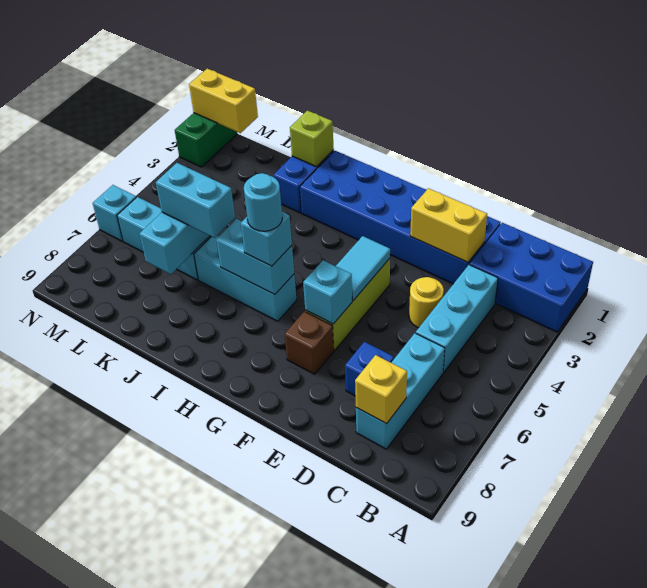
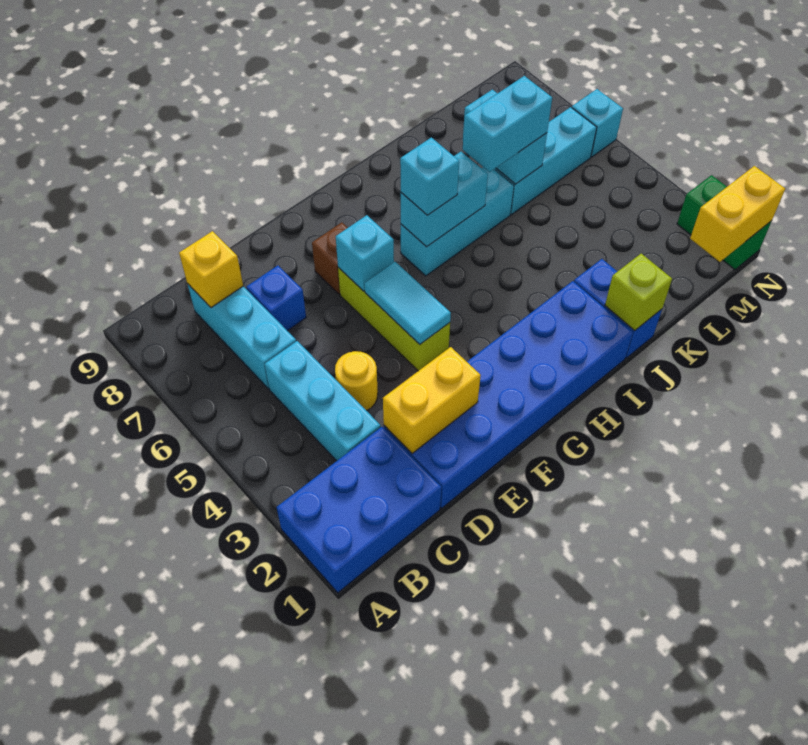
cyan round brick H6 level 4 -> none

